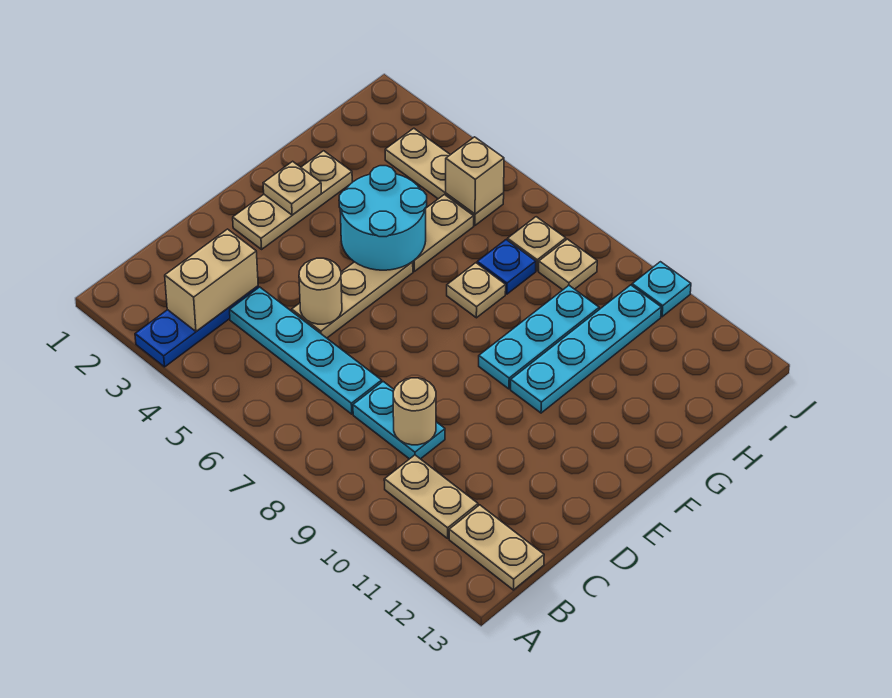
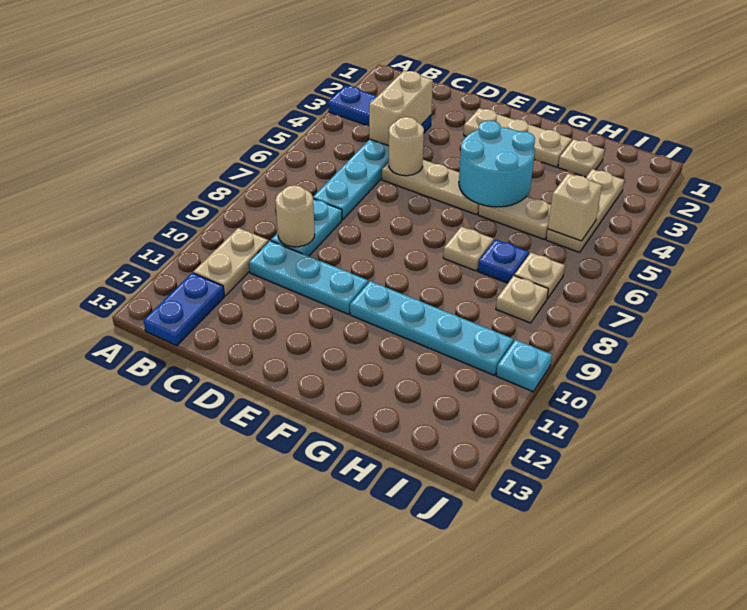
tan brick B3:C3 level 2 -> tan brick C3:C4 level 2
tan plate B12:B13 level 1 -> blue plate B12:B13 level 1
tan plate F2 level 2 -> tan plate H2 level 1
cyan plate F9:H9 level 1 -> cyan plate C10:E10 level 1

